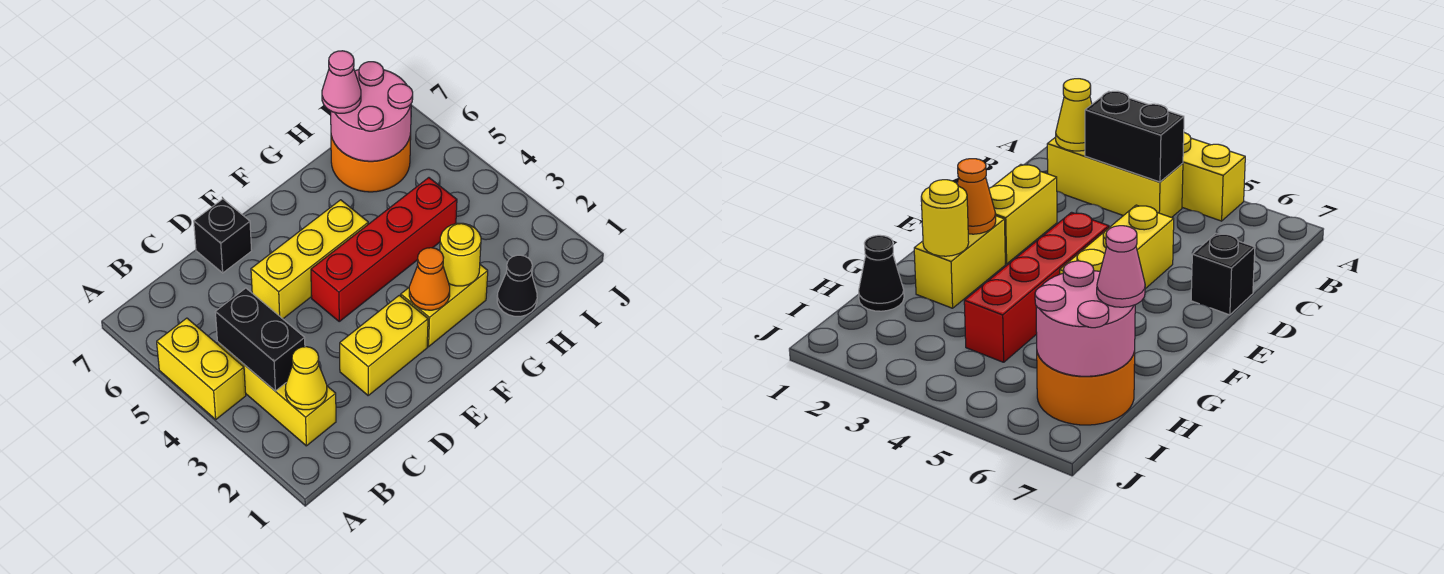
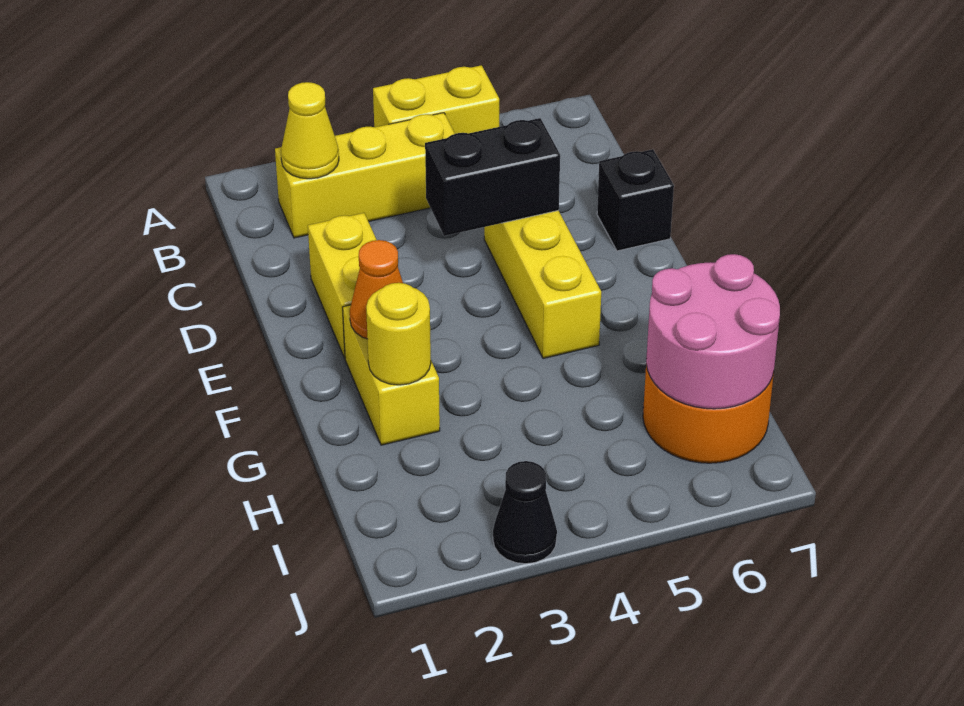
black brick B3:B4 level 2 -> black brick D4:D5 level 2
red brick E4:H4 level 1 -> none
black cone H1 level 1 -> black cone J3 level 1
pink cone H7 level 3 -> none

